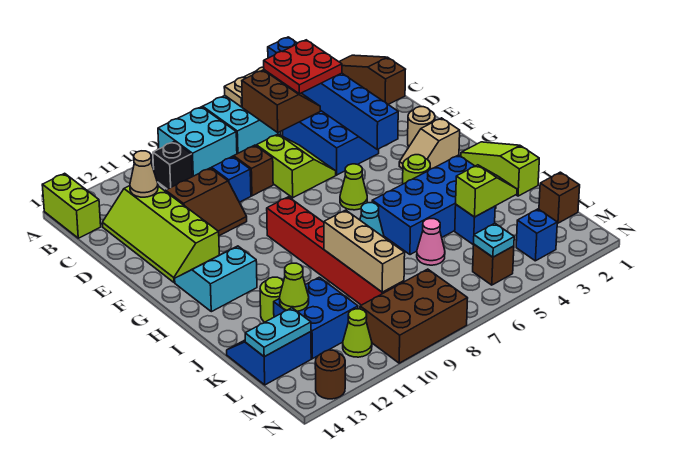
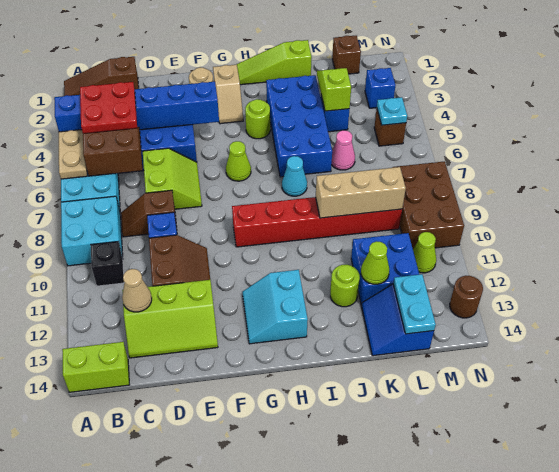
lime slope C12:F13 level 1 top 12 -> lime slope C12:E13 level 1 top 12
lime slope D6:E7 level 1 top 7 -> lime slope D6:E7 level 1 top D

